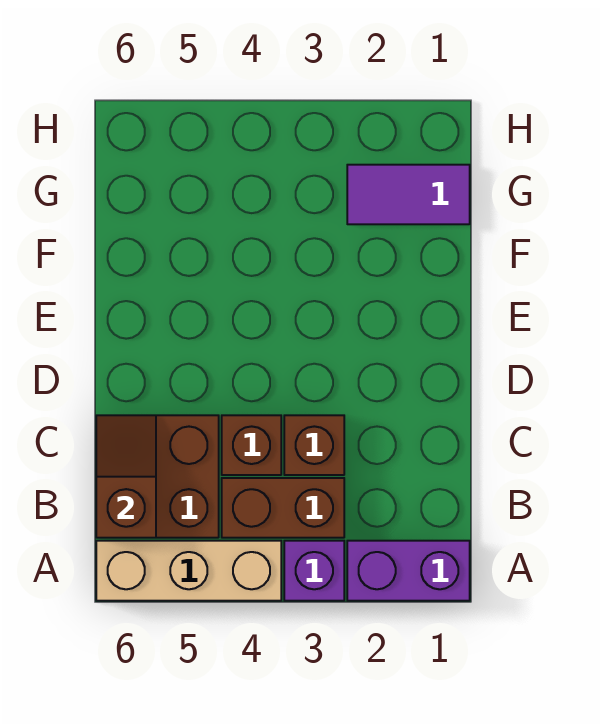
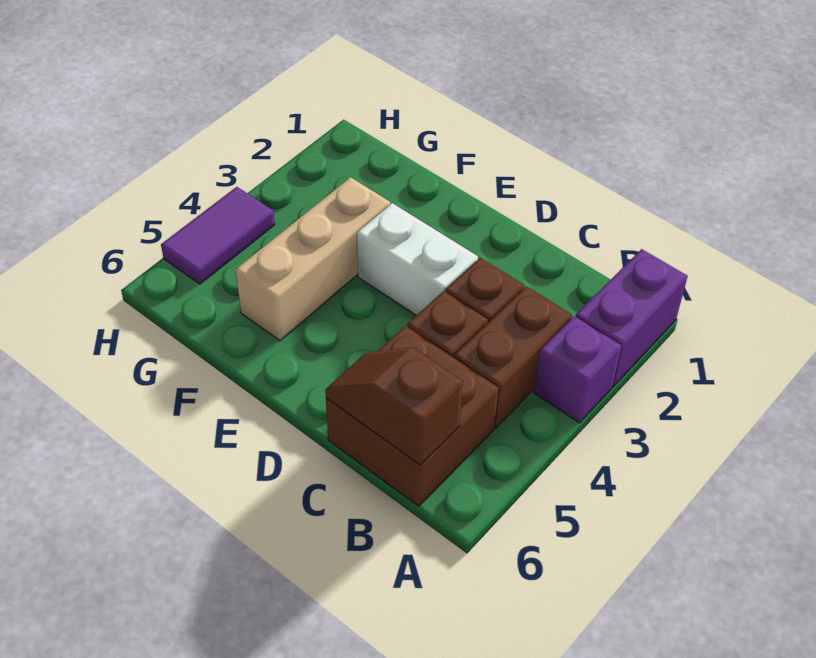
tan brick A4:A6 level 1 -> tan brick F3:F5 level 1
none -> white brick D3:E3 level 1
purple tile G1:G2 level 1 -> purple tile H4:H5 level 1

